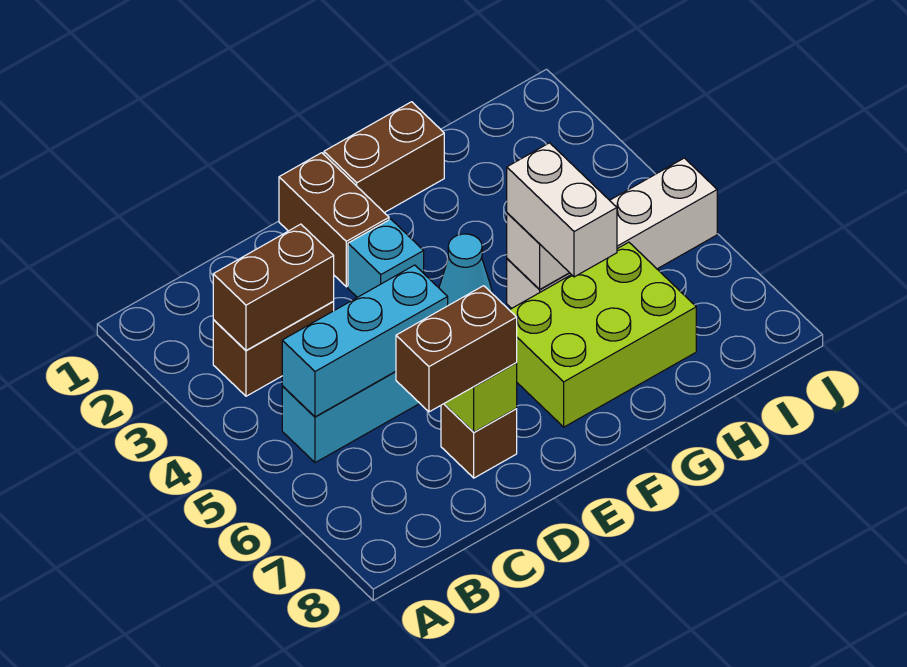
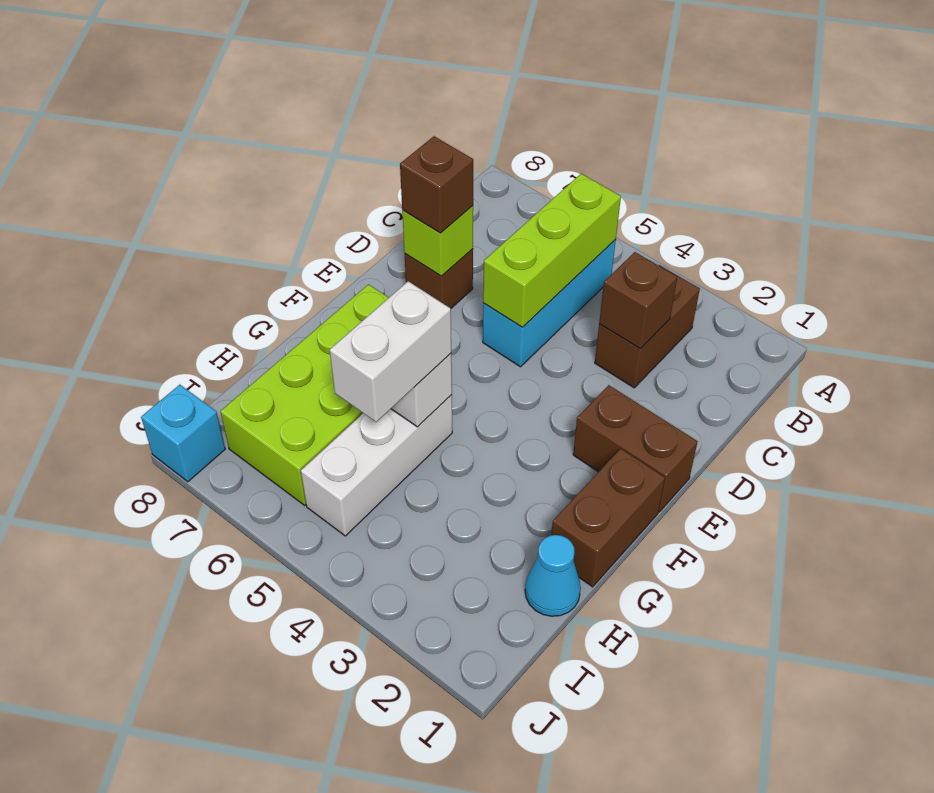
brown brick B3:C3 level 2 -> brown brick C3 level 2
cyan brick B5:D5 level 2 -> lime brick B5:D5 level 2
brown brick C7:D7 level 3 -> brown brick D7 level 3
cyan brick E3 level 1 -> cyan brick J8 level 1
cyan cone F4 level 1 -> cyan cone H1 level 1
lime brick F6:H7 level 1 -> lime brick F6:I7 level 1
white brick G5:J5 level 1 -> white brick G5:I5 level 1
white brick G5:G6 level 3 -> white brick G5:H5 level 3

